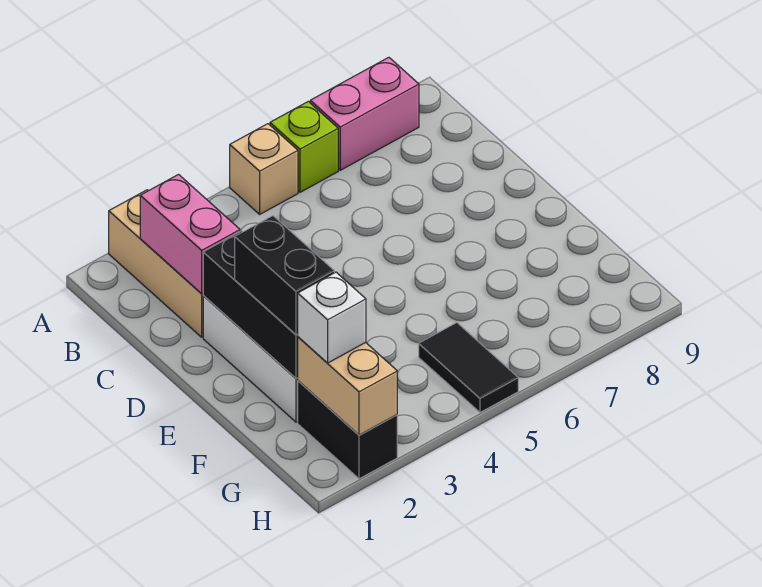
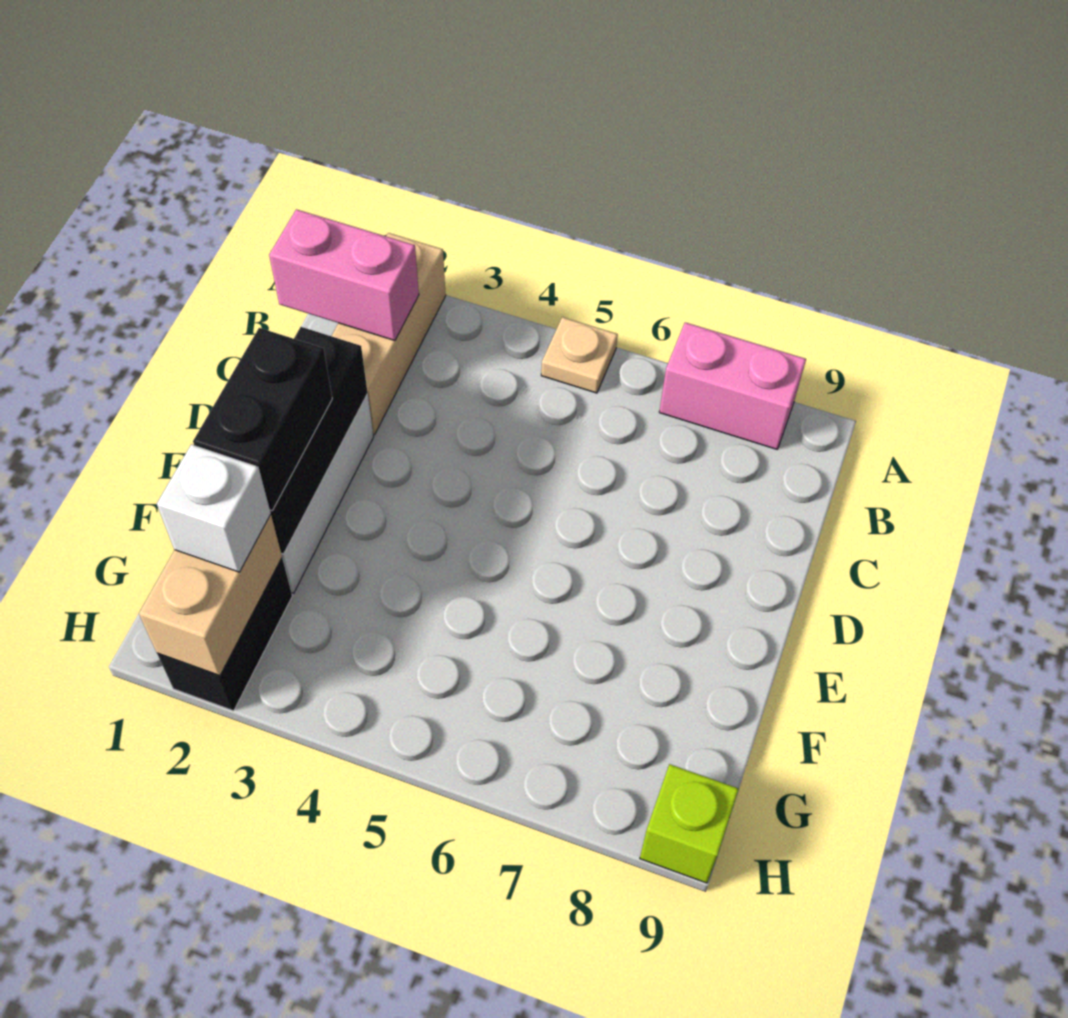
tan brick A5 level 1 -> tan plate A5 level 1
lime brick A6 level 1 -> lime brick H9 level 1
pink brick B2:C2 level 2 -> pink brick B1:B2 level 2
black tile G5:H5 level 1 -> none

